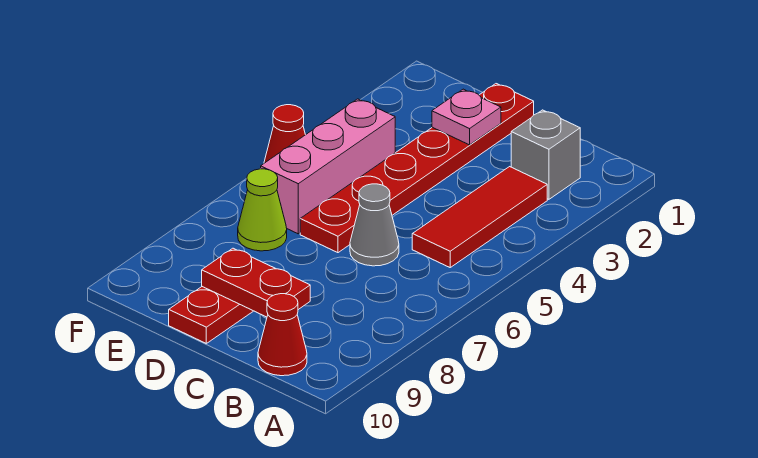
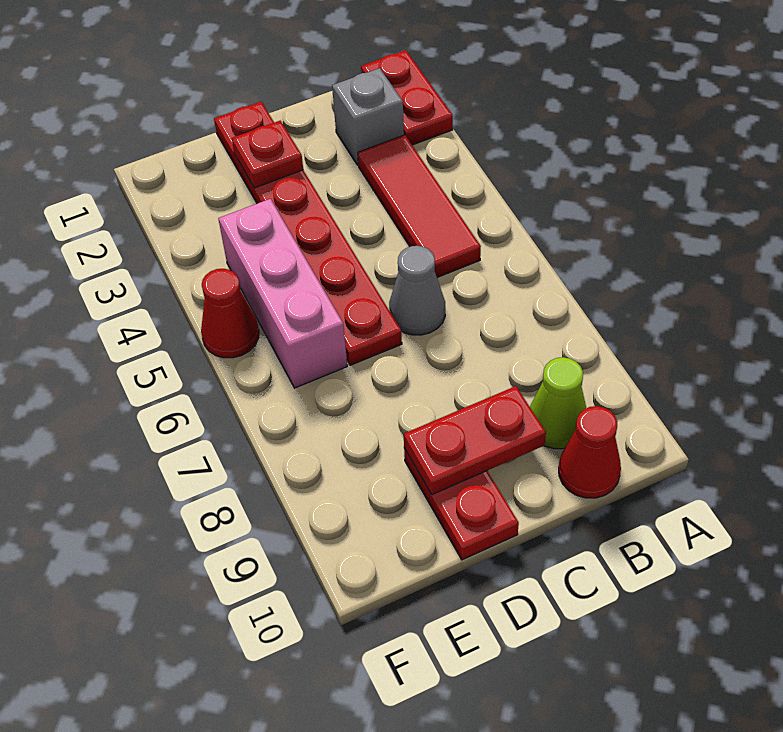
none -> red plate A1:A2 level 1
pink plate D2 level 2 -> red plate D2 level 2
lime cone E7 level 1 -> lime cone B9 level 1

